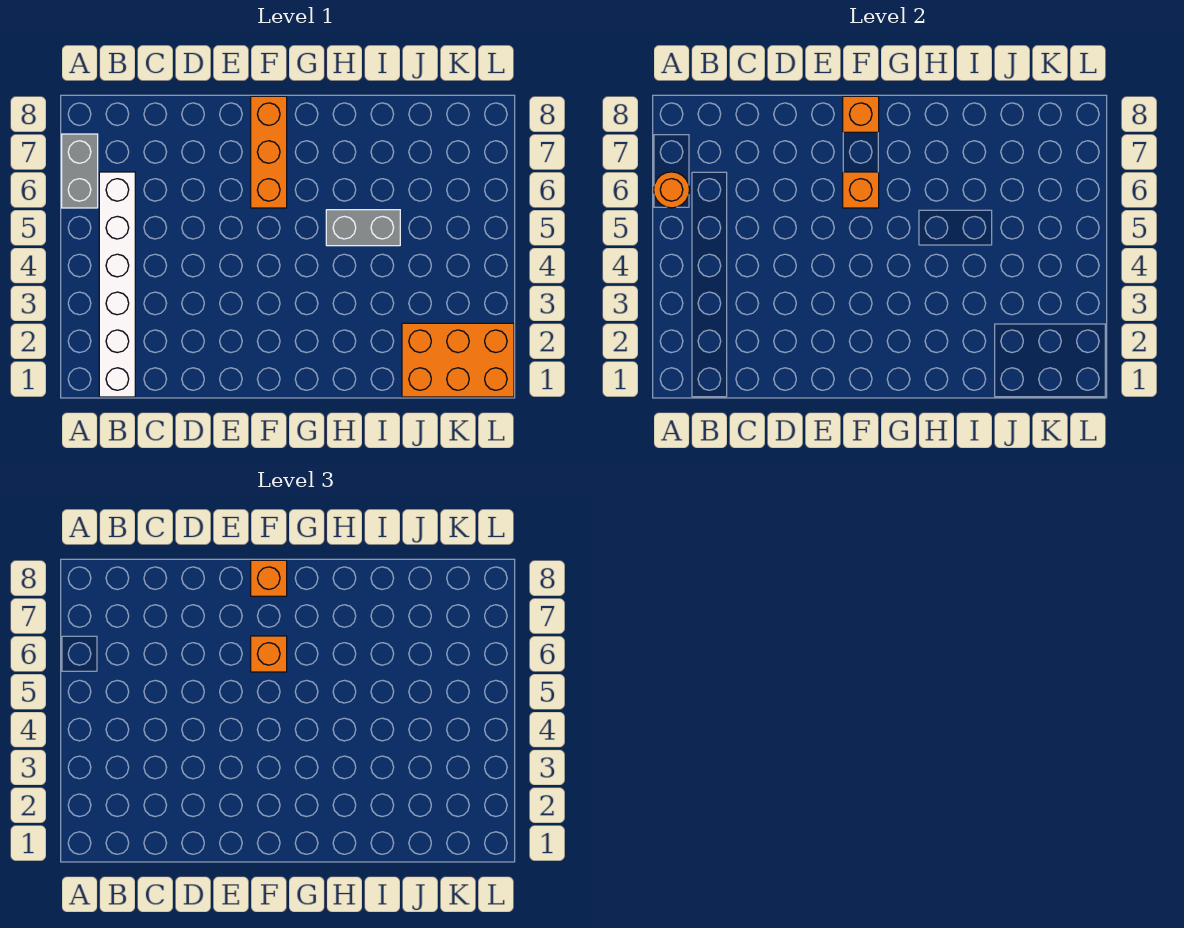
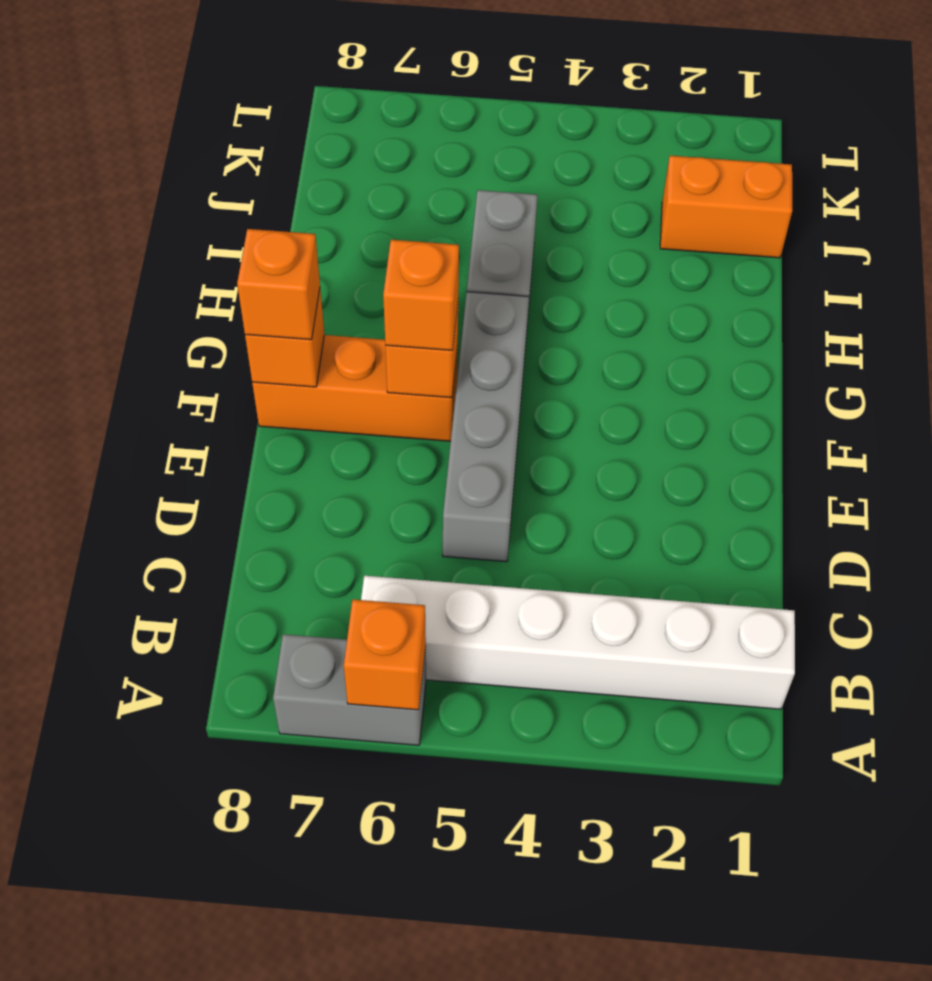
orange round brick A6 level 2 -> orange brick A6 level 2
none -> grey brick D5:G5 level 1
orange brick J1:L2 level 1 -> orange brick J1:J2 level 1

